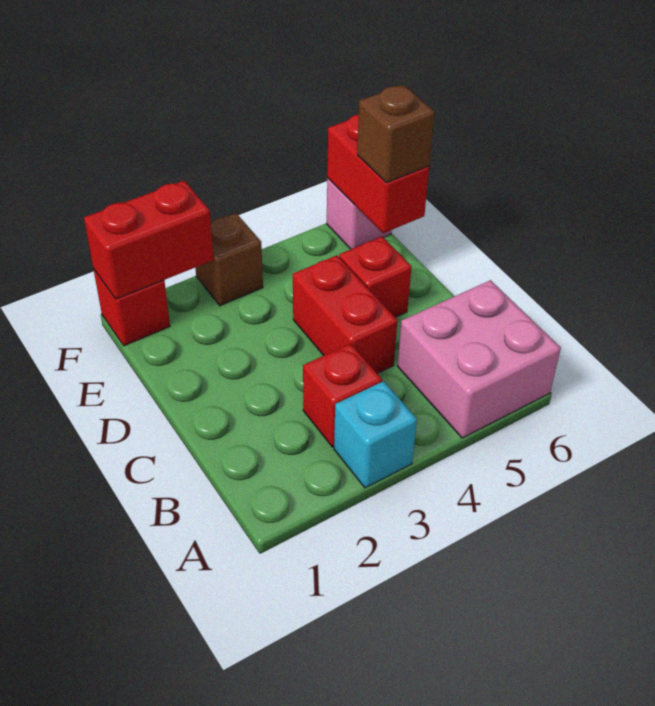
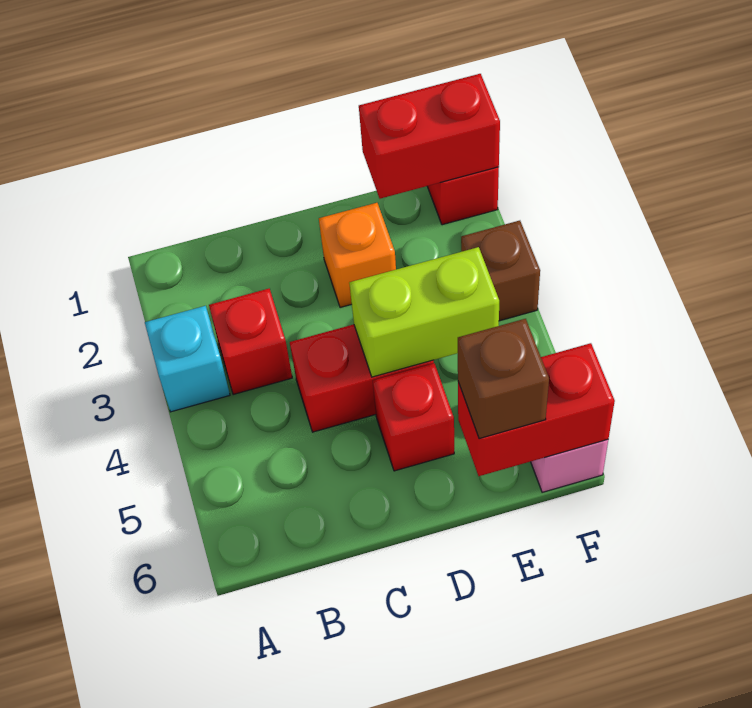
pink brick A5:B6 level 1 -> none
none -> orange brick D2 level 1
none -> lime brick D4:E4 level 2
red brick F1:F2 level 2 -> red brick E1:F1 level 2

